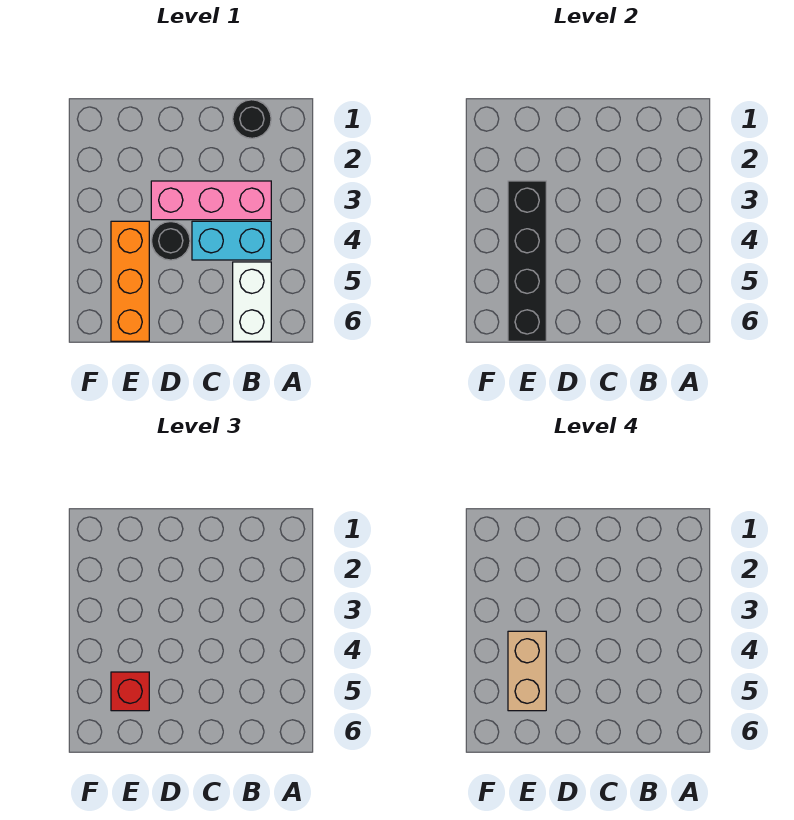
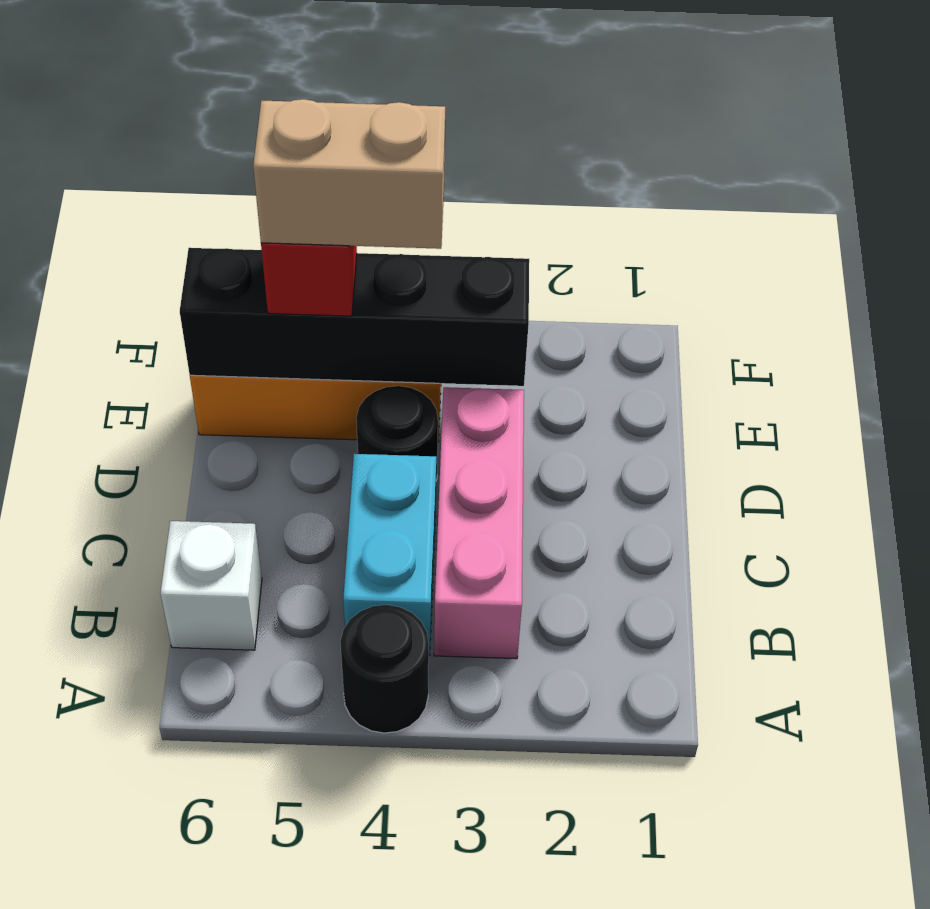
black round brick B1 level 1 -> black round brick A4 level 1
white brick B5:B6 level 1 -> white brick B6 level 1

